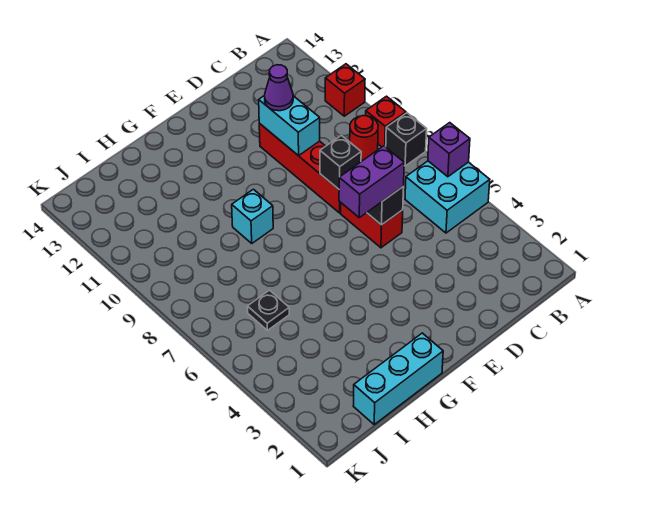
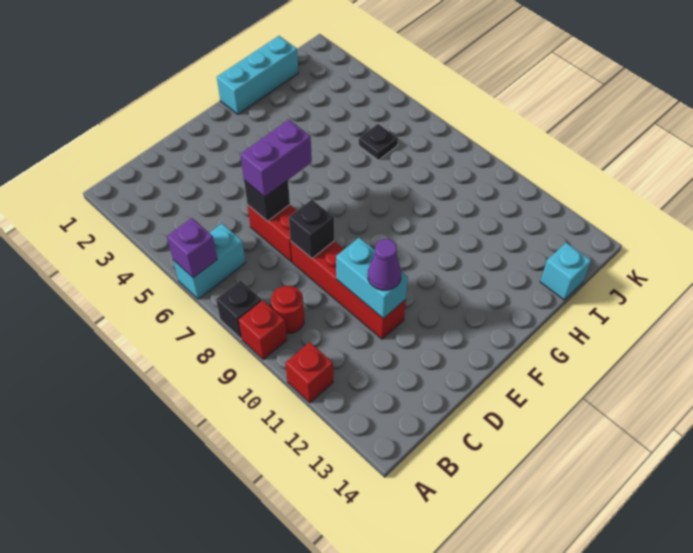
cyan brick A5:B6 level 1 -> cyan brick A6:B6 level 1
cyan brick G9 level 1 -> cyan brick I14 level 1

